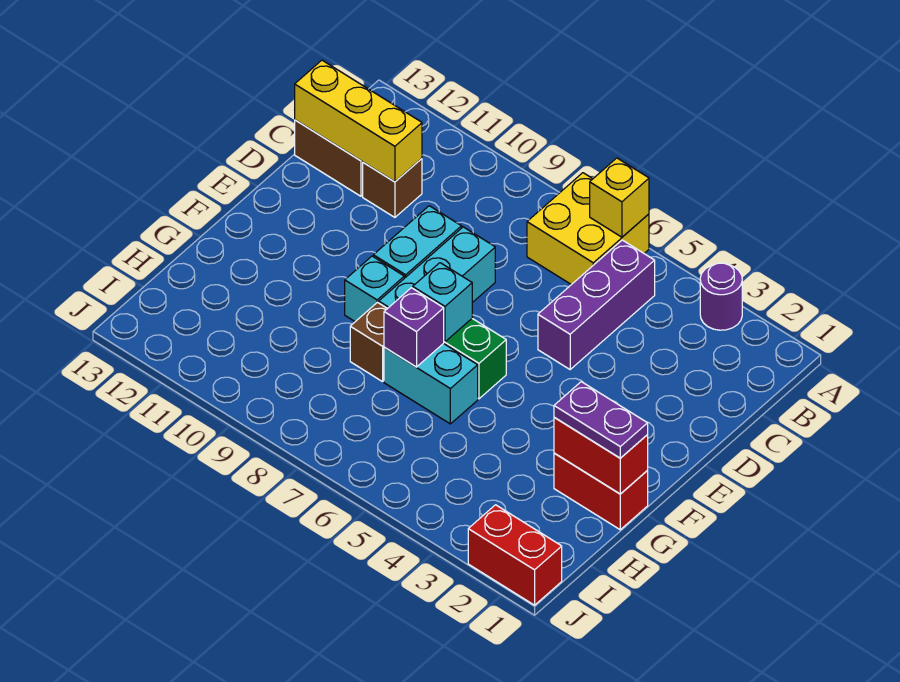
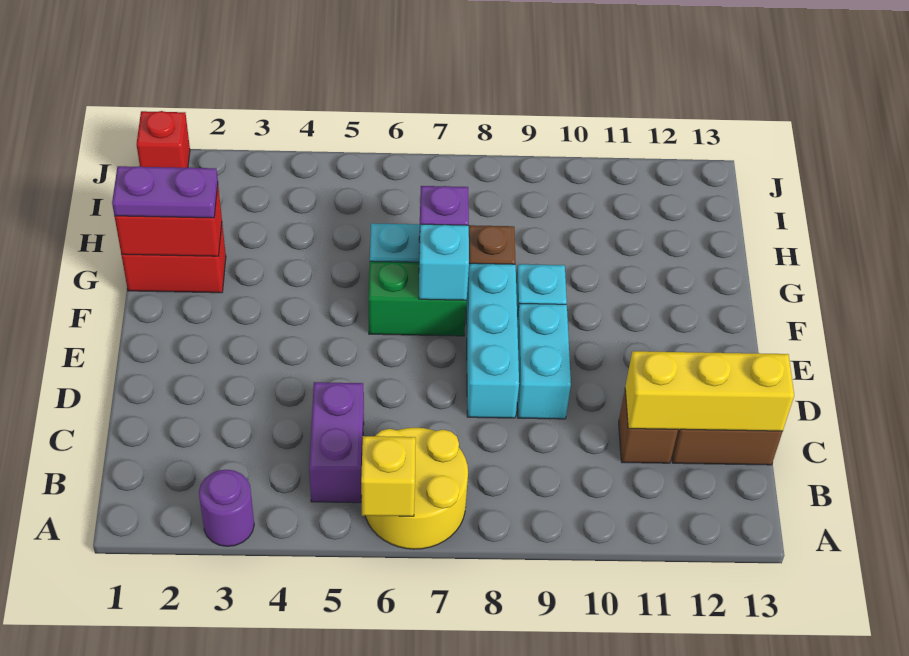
yellow brick A6:B7 level 1 -> yellow round brick A6:B7 level 1
purple brick B5:D5 level 1 -> purple brick B5:C5 level 1
red brick J1:J2 level 1 -> red brick J1 level 1

